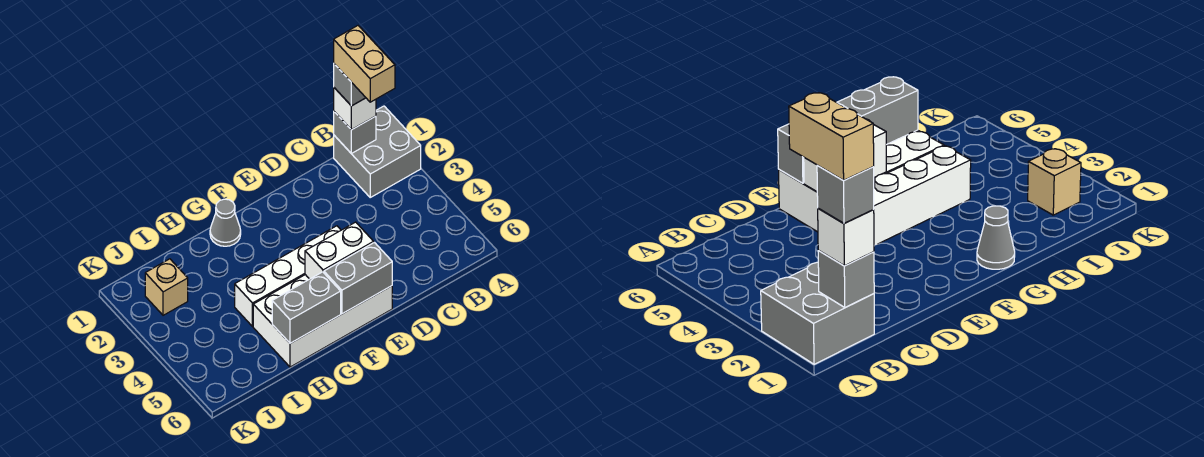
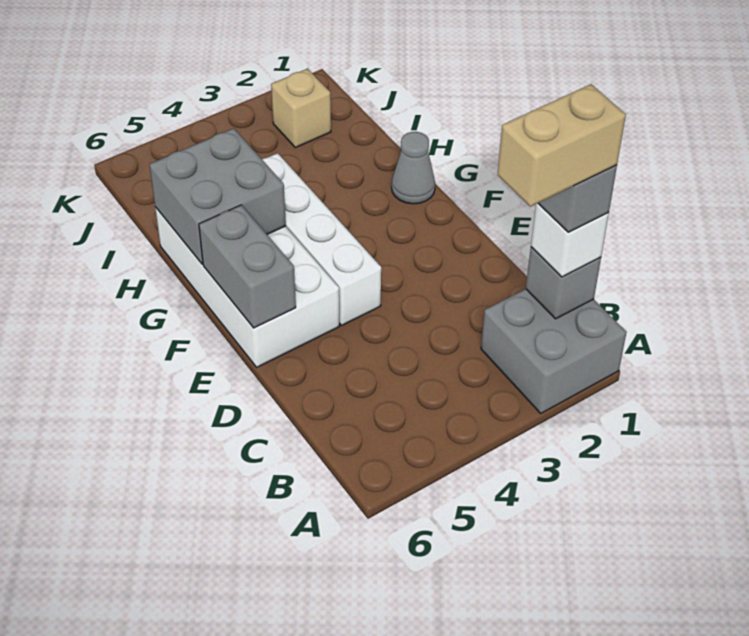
white brick E5:F5 level 2 -> none
grey brick G6:H6 level 2 -> grey brick G5:H6 level 2

